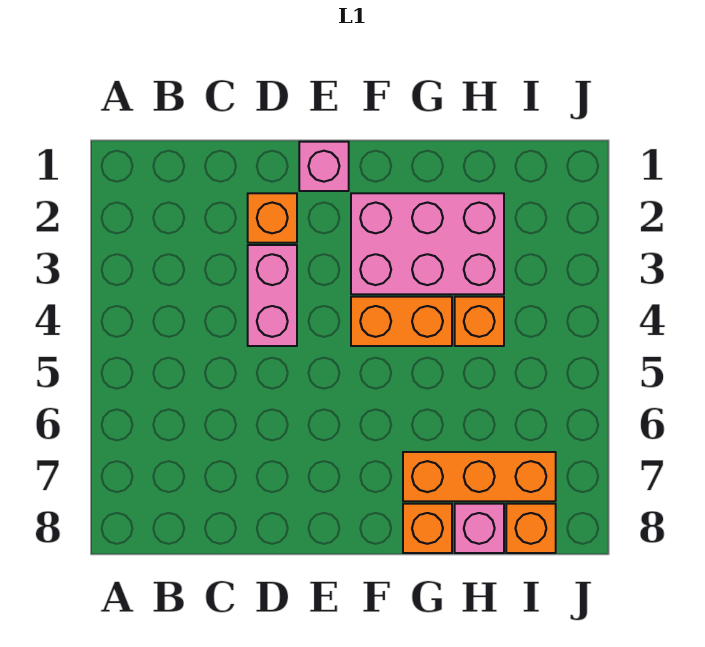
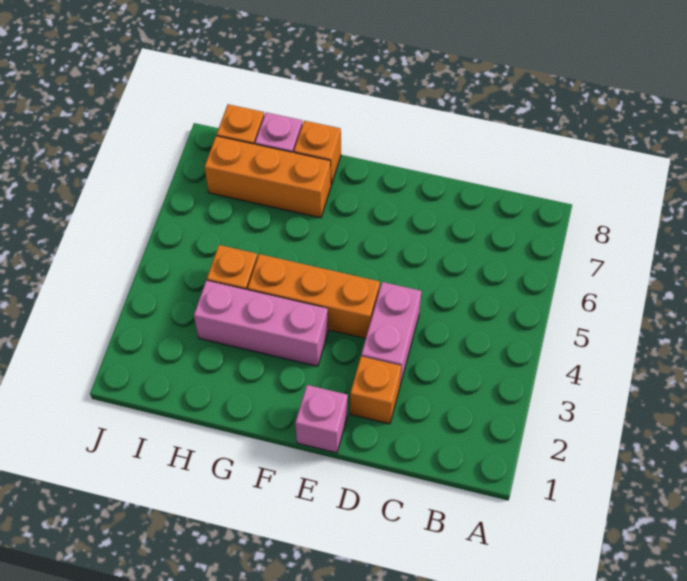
pink brick F2:H3 level 1 -> pink brick F3:H3 level 1
orange brick F4:G4 level 1 -> orange brick E4:G4 level 1

